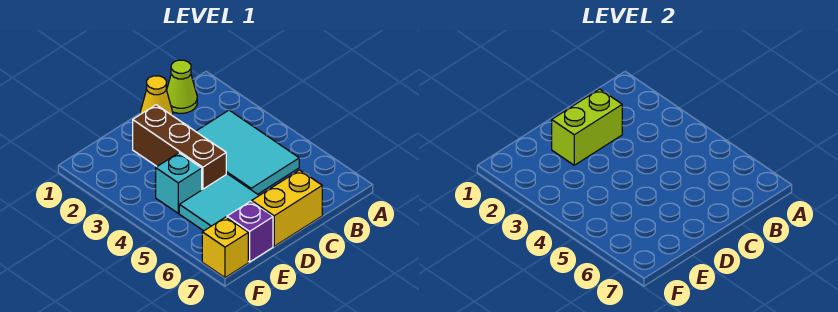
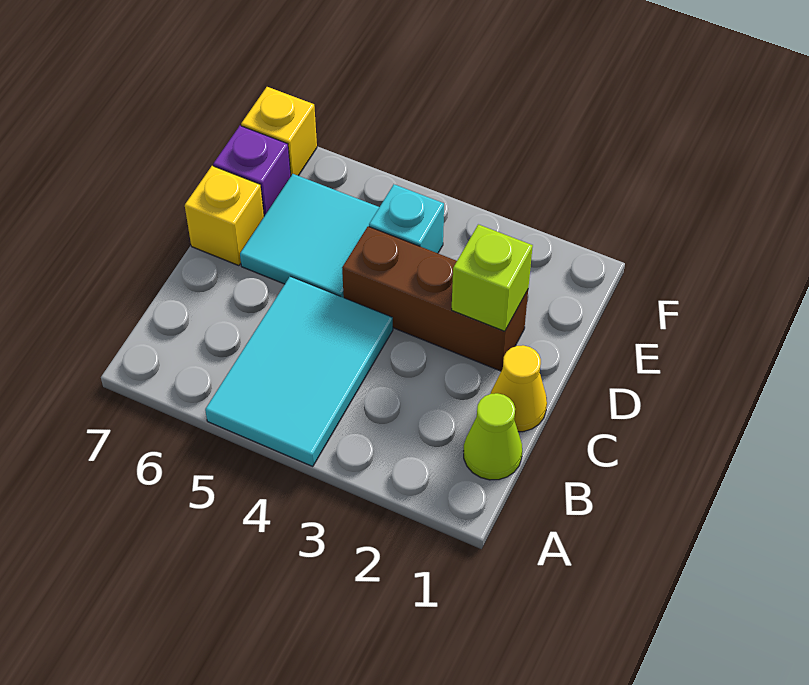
cyan tile B3:C5 level 1 -> cyan tile A4:C5 level 1
lime brick C2:D2 level 2 -> lime brick D2 level 2
yellow brick C7:D7 level 1 -> yellow brick D7 level 1

